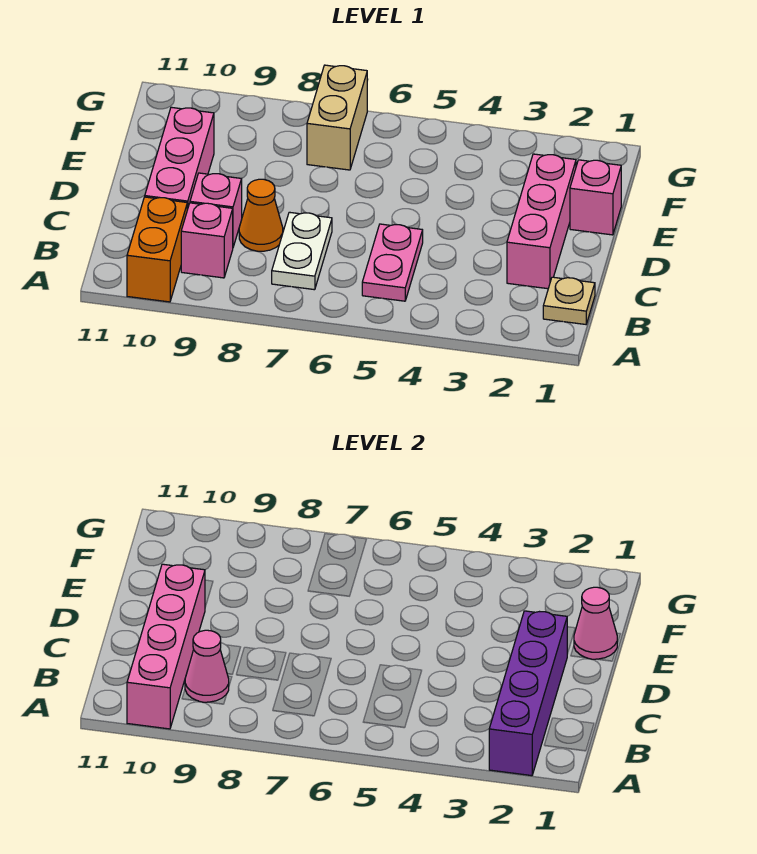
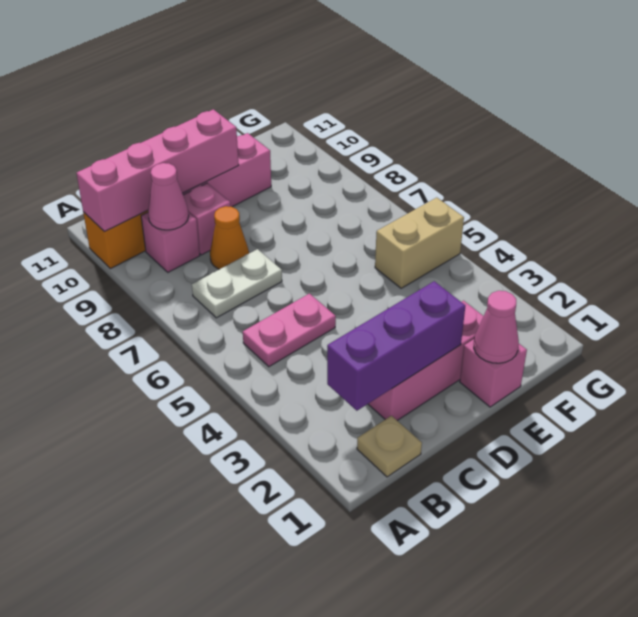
purple brick A2:D2 level 2 -> purple brick B2:D2 level 2
tan brick F7:G7 level 1 -> tan brick F5:G5 level 1

